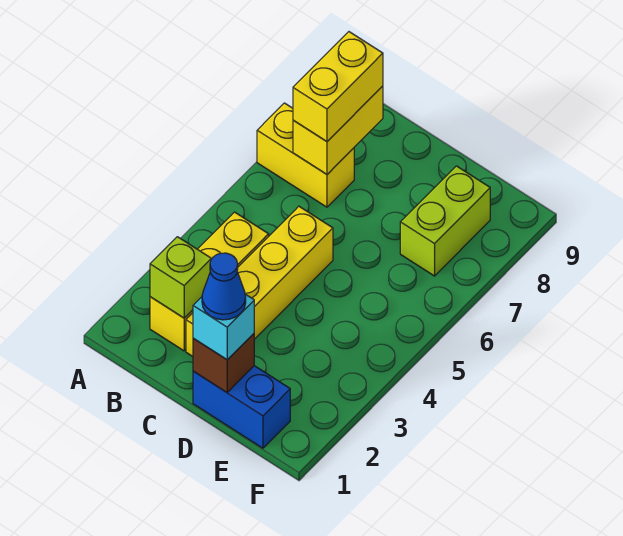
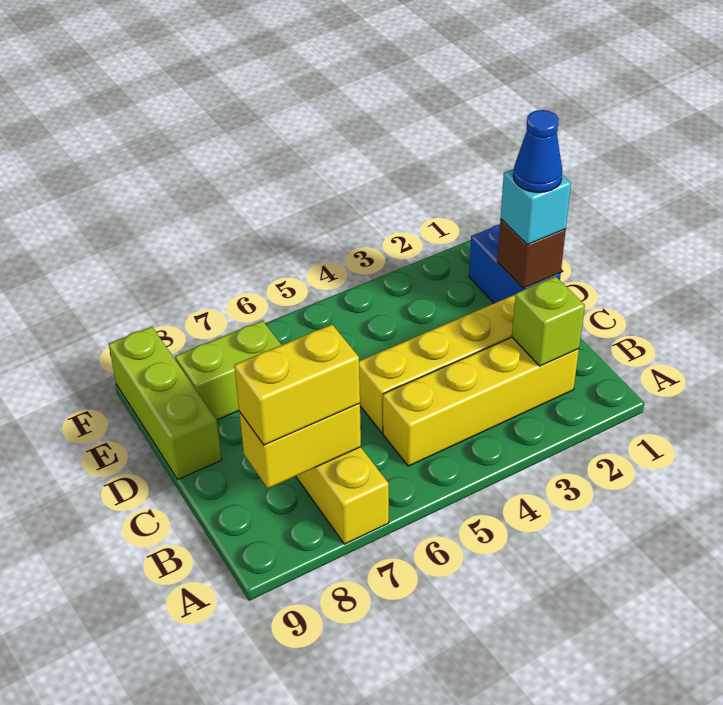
yellow brick B2:B4 level 1 -> yellow brick B2:B5 level 1
none -> lime brick D9:F9 level 1

